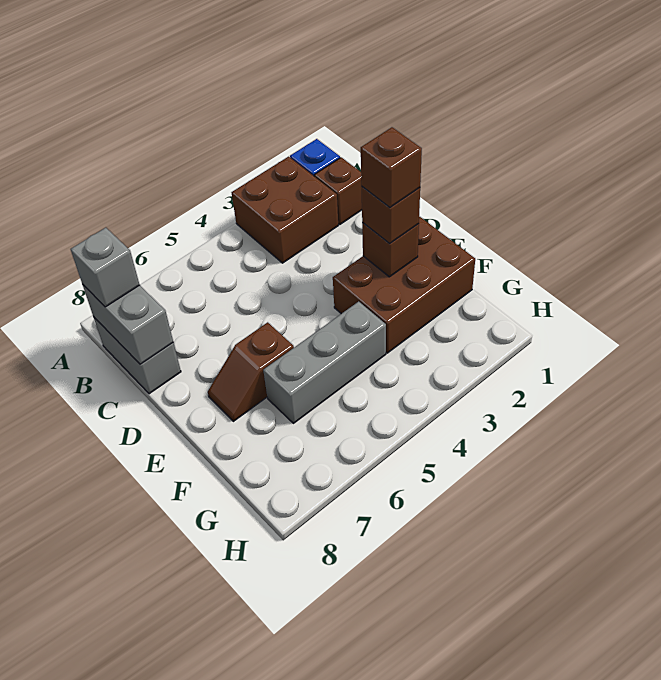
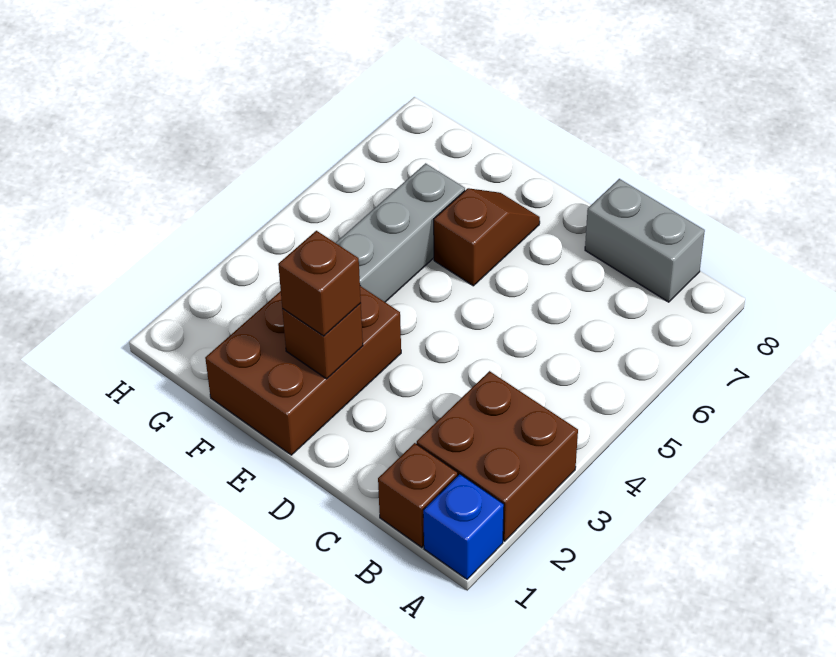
grey brick B8:C8 level 2 -> none
grey brick B8 level 3 -> none
brown brick E2 level 4 -> none

